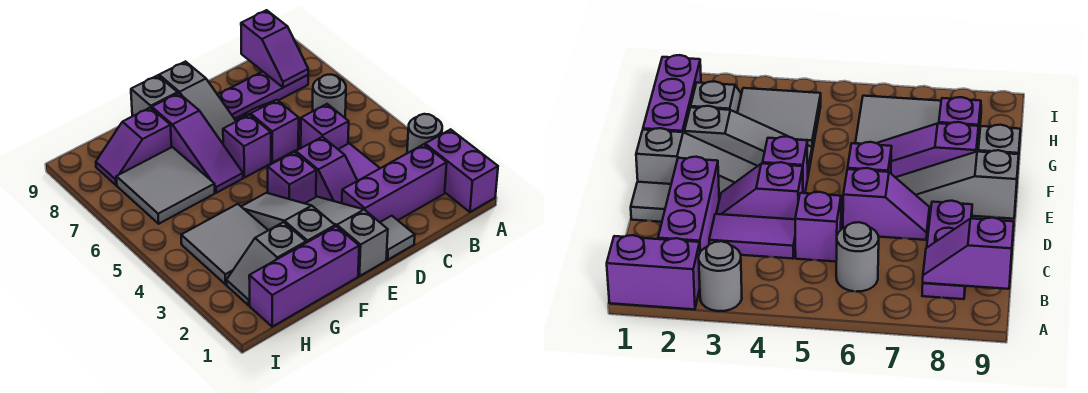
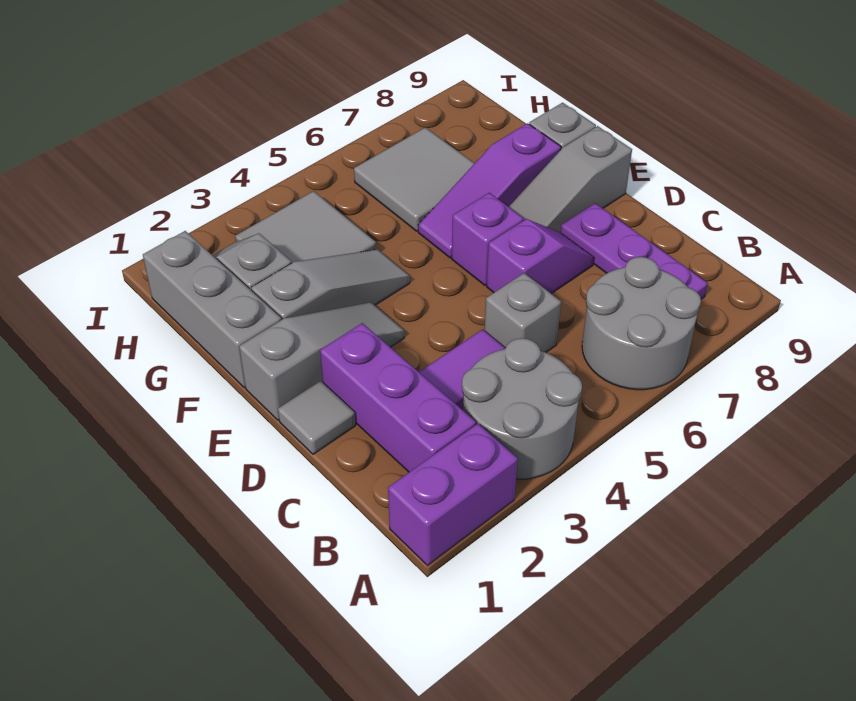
grey round brick A3 level 1 -> grey round brick A3:B4 level 1
grey round brick B6 level 1 -> grey round brick A6:B7 level 1
purple slope B8:B9 level 2 top 9 -> none
purple brick C5 level 1 -> grey brick C5 level 1
purple slope D3:D4 level 1 top 4 -> none
purple brick E4 level 1 -> none
purple brick F1:H1 level 1 -> grey brick F1:H1 level 1
purple slope G8:H8 level 1 top G -> none

